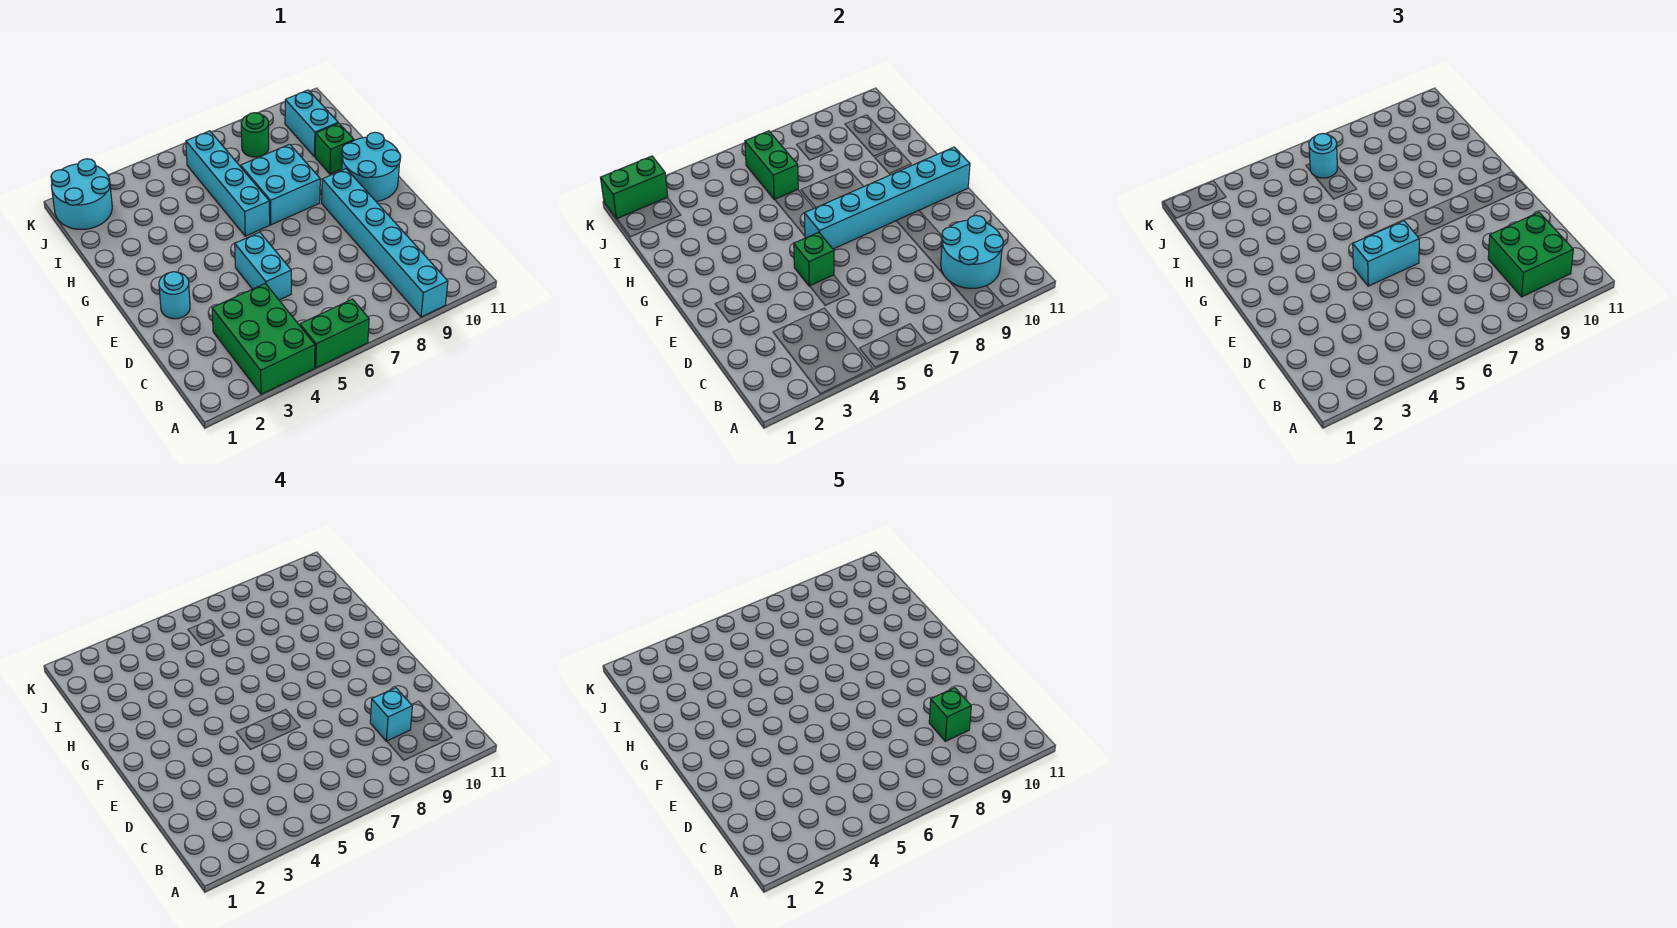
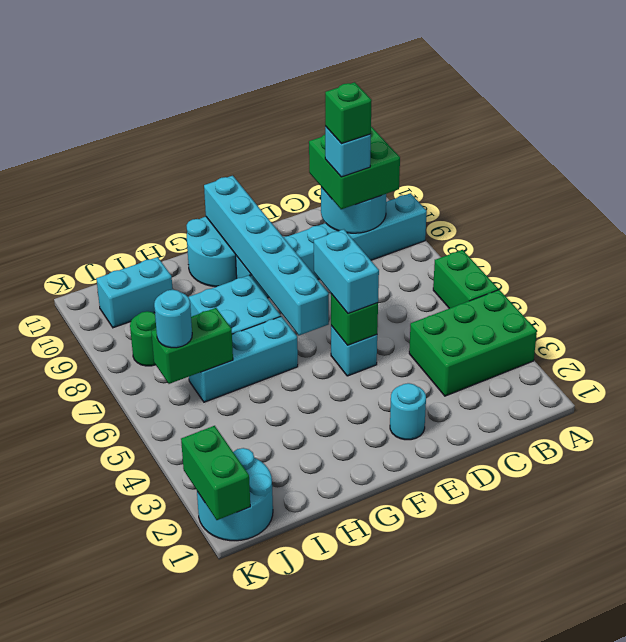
cyan brick D5:E5 level 1 -> cyan brick E5 level 1
cyan brick G6:J6 level 1 -> cyan brick G6:I6 level 1
green brick H10 level 1 -> none

